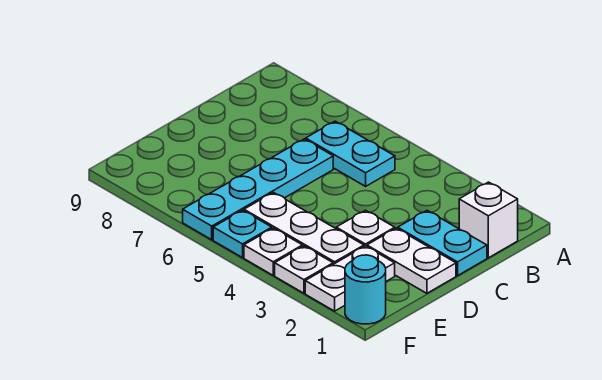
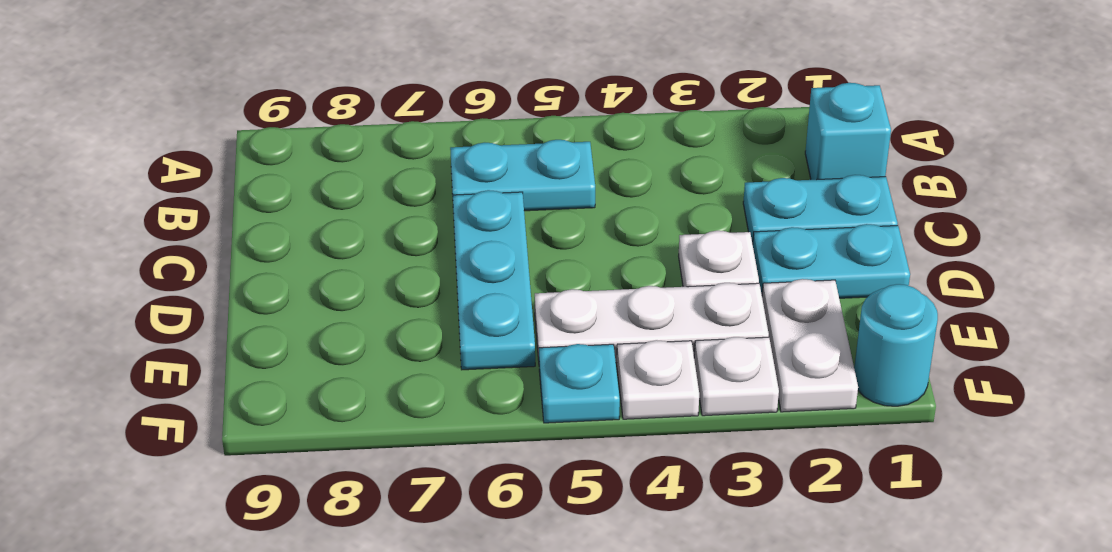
white brick B1 level 1 -> cyan brick B1 level 1
cyan plate C6:F6 level 1 -> cyan plate C6:E6 level 1
white plate D1:D2 level 1 -> cyan plate D1:D2 level 1

